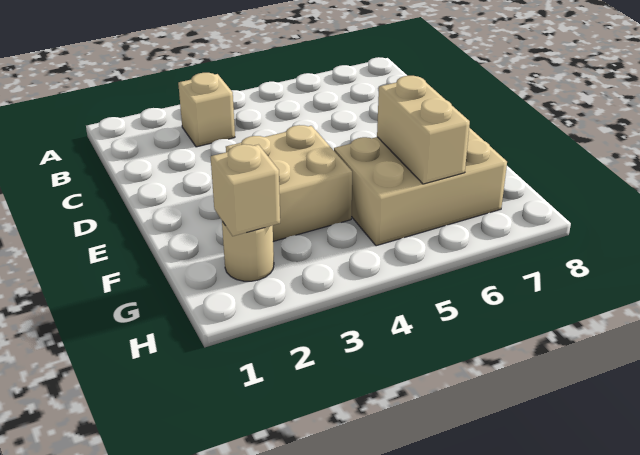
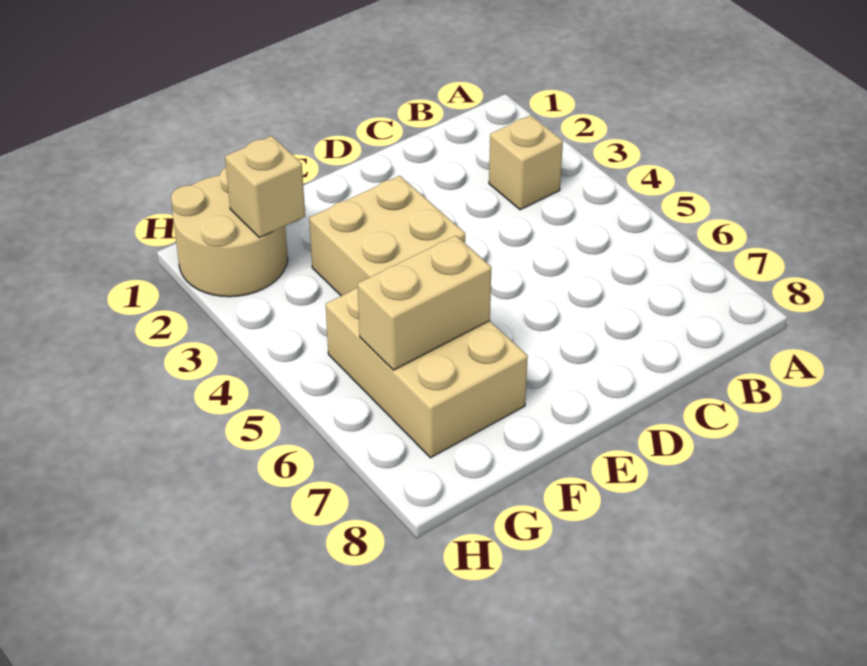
tan round brick G2 level 1 -> tan round brick G1:H2 level 1

